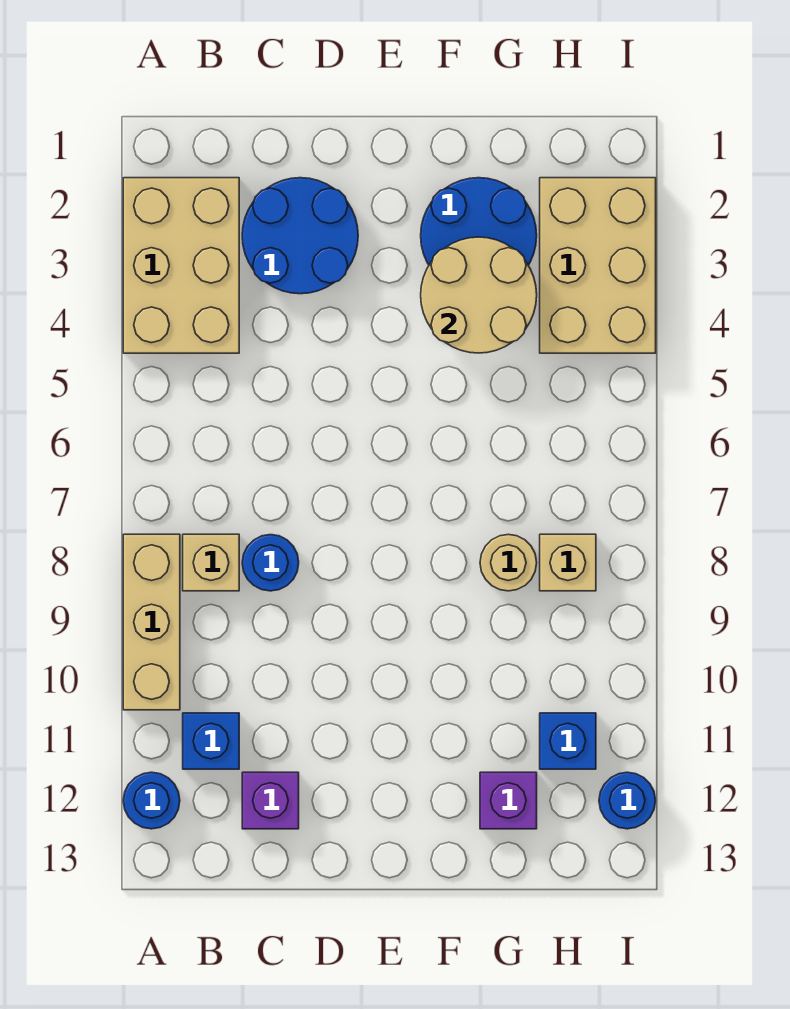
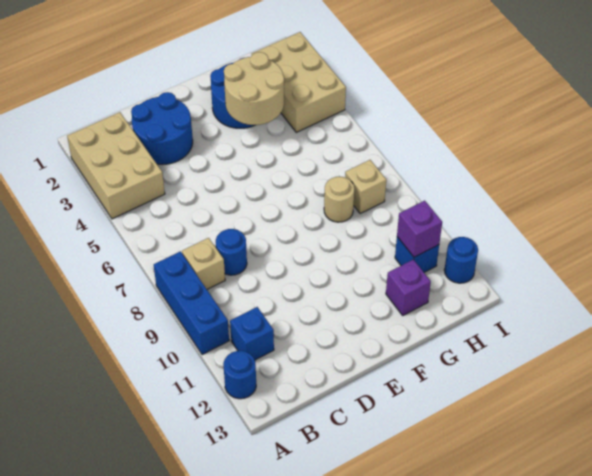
tan brick A8:A10 level 1 -> blue brick A8:A10 level 1
purple brick C12 level 1 -> purple brick H11 level 2

